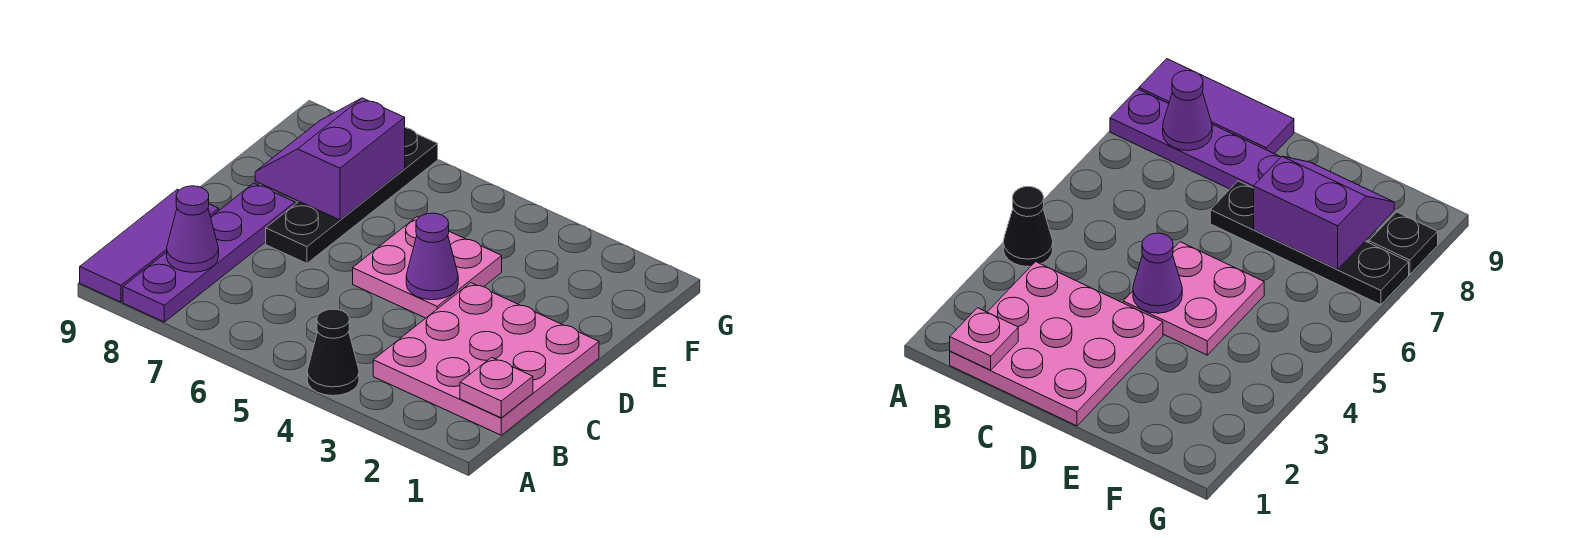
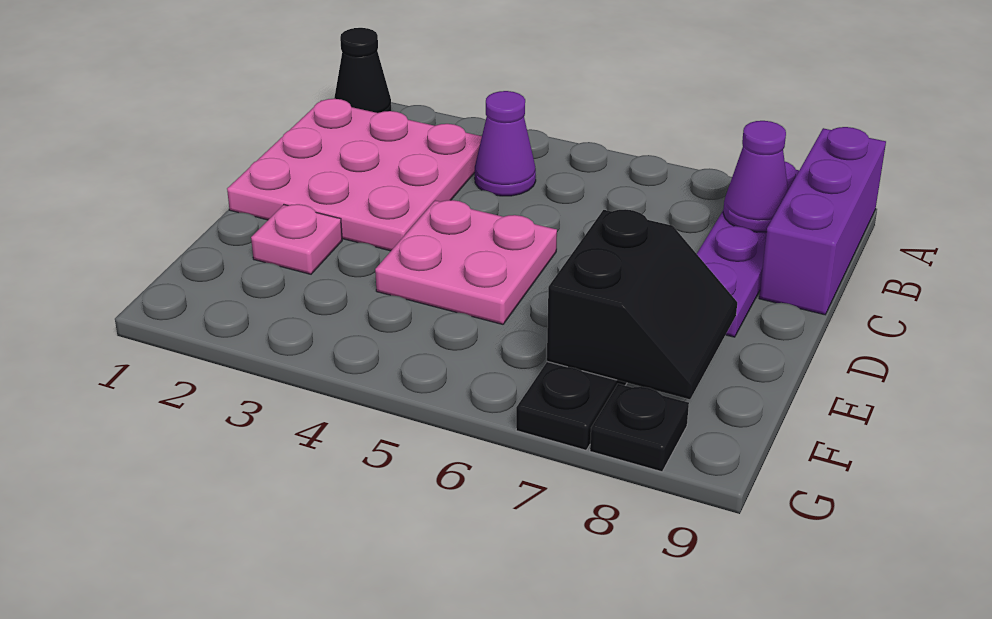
black cone A4 level 1 -> black cone A1 level 1
purple tile A9:C9 level 1 -> purple brick A9:C9 level 1
pink plate B1 level 2 -> pink plate E2 level 1
purple cone D4 level 2 -> purple cone B4 level 1
purple slope E7:F8 level 2 top 7 -> black slope E7:F8 level 2 top 7

